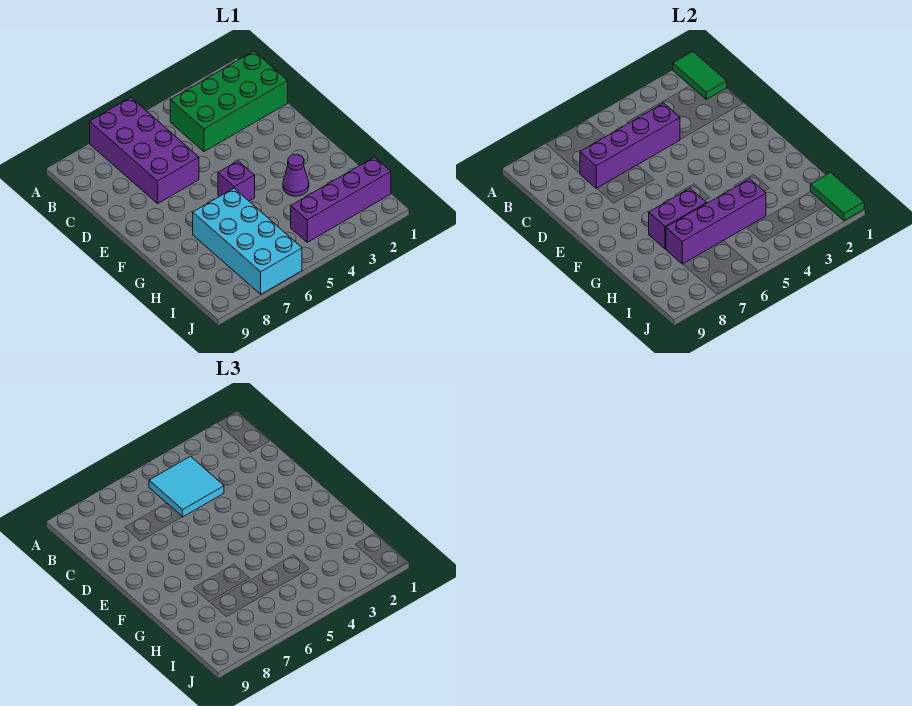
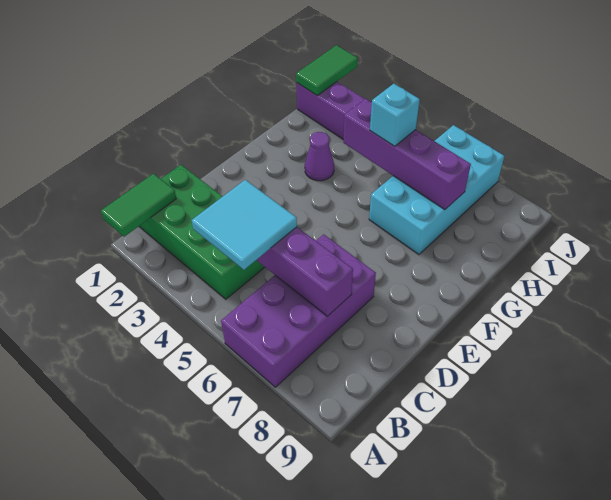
purple brick F5 level 1 -> none
purple brick G6:G7 level 2 -> none
none -> cyan brick H5 level 3

